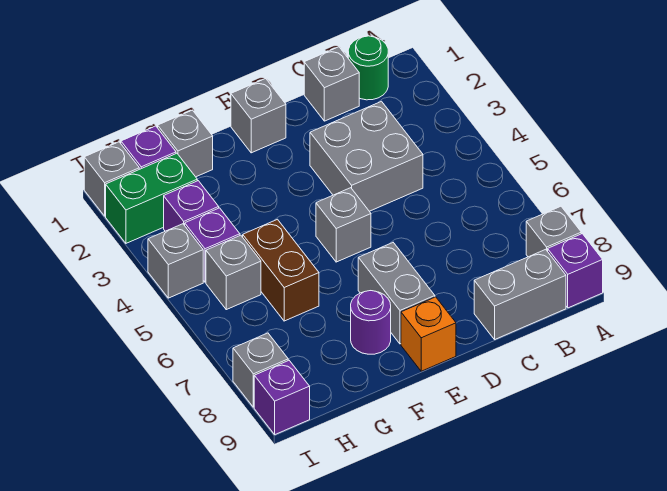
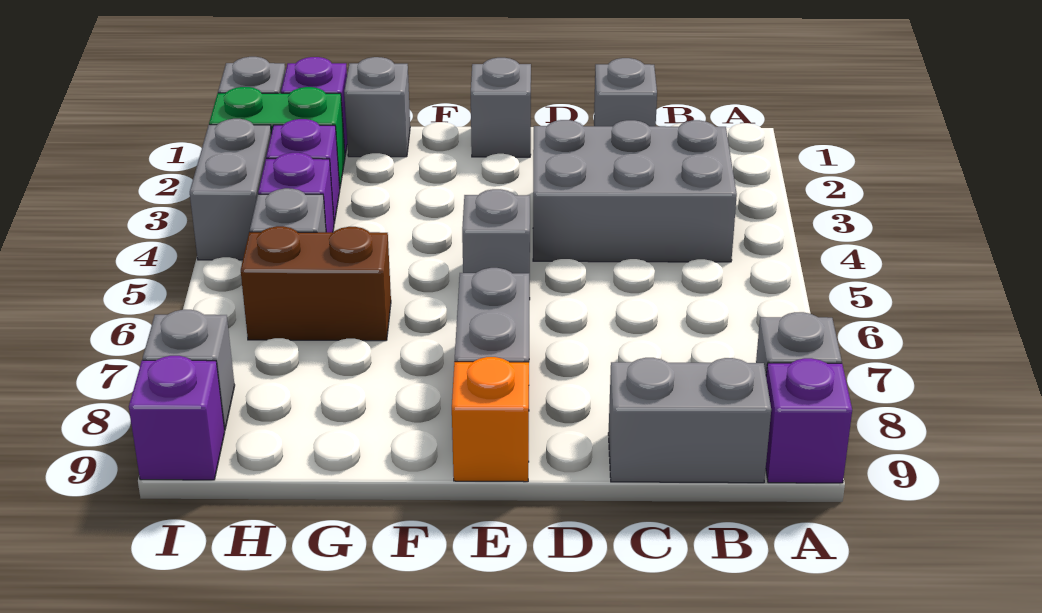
green round brick B1 level 1 -> none
grey brick C3:D4 level 1 -> grey brick B3:D4 level 1
purple round brick F8 level 1 -> none
brown brick G5:G6 level 1 -> brown brick G6:H6 level 1
grey brick I4 level 1 -> grey brick I3:I4 level 1

